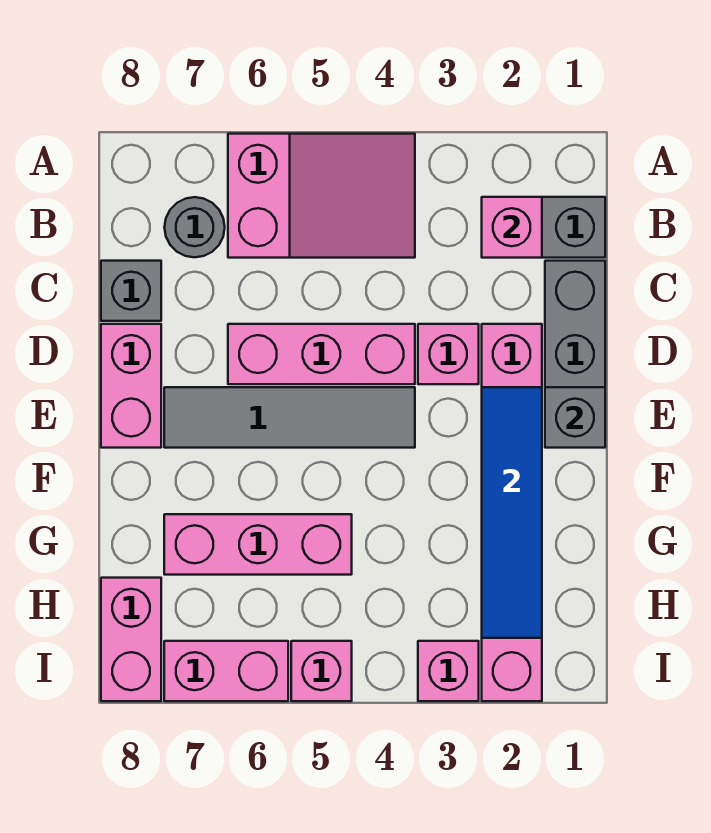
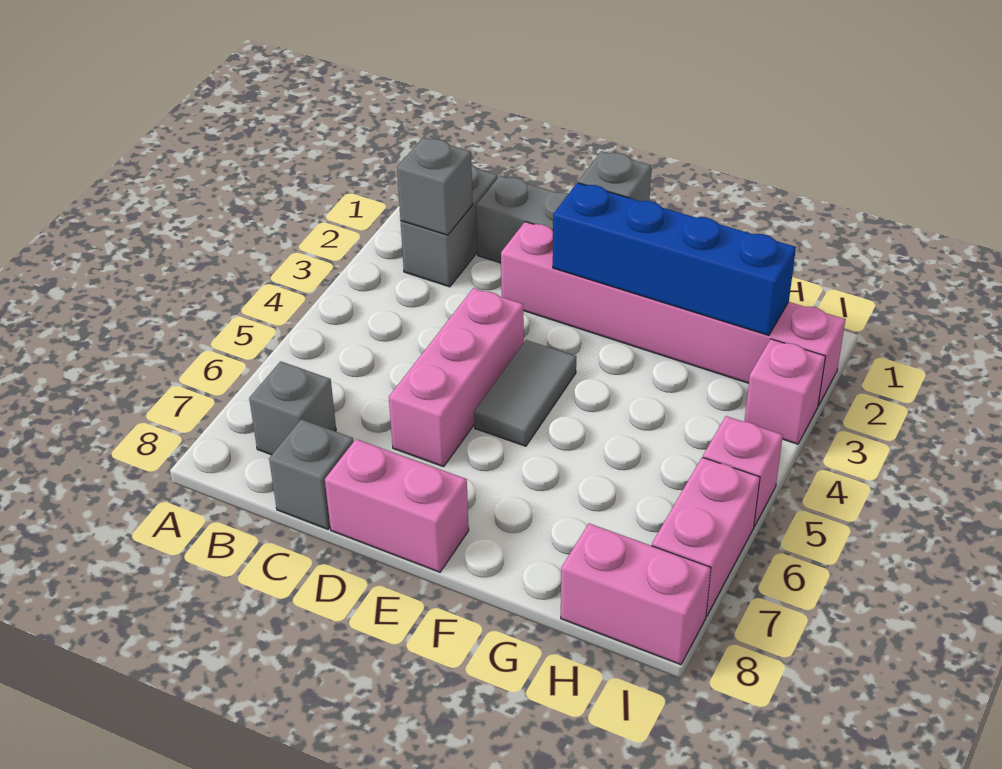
pink slope A4:B6 level 1 top 6 -> none
pink brick B2 level 2 -> grey brick B2 level 2
grey round brick B7 level 1 -> grey brick B7 level 1
pink brick D3 level 1 -> none
blue tile E2:H2 level 2 -> blue brick E2:H2 level 2
grey tile E4:E7 level 1 -> grey tile E4:E5 level 1
pink brick G5:G7 level 1 -> none

